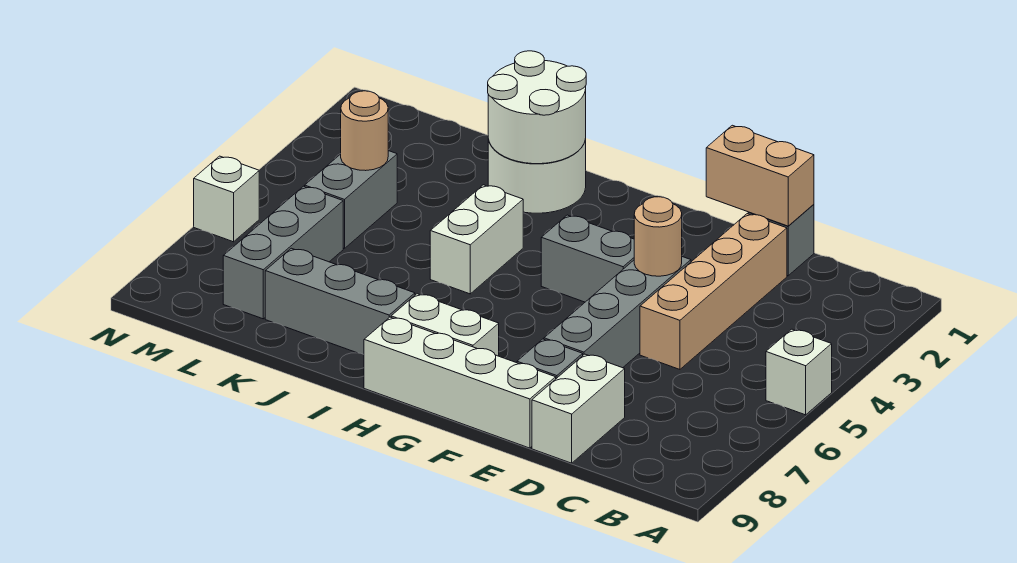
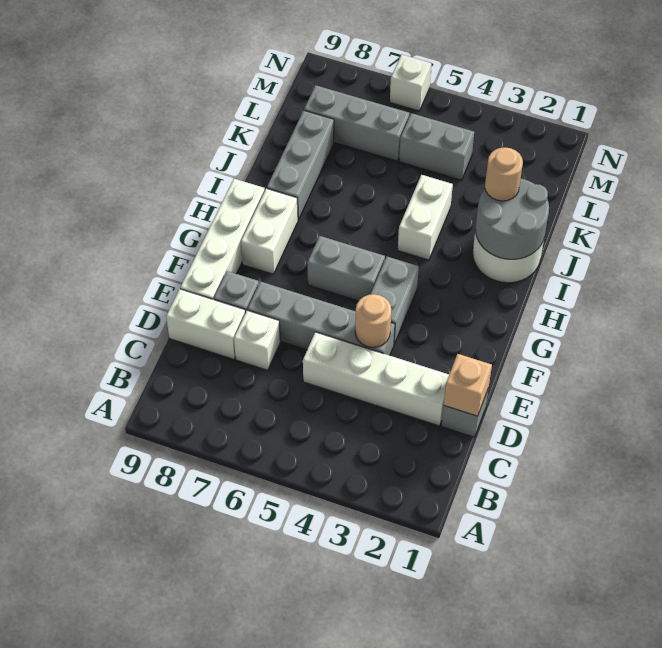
white brick A5 level 1 -> white brick D7 level 1
tan brick D1:E1 level 2 -> tan brick D1 level 2
tan brick D2:D5 level 1 -> white brick D2:D5 level 1
none -> grey brick G5:G6 level 1
white round brick I1:J2 level 2 -> grey round brick I1:J2 level 2
white brick I4:I5 level 1 -> white brick I4:J4 level 1
tan round brick L4 level 2 -> tan round brick J2 level 3

